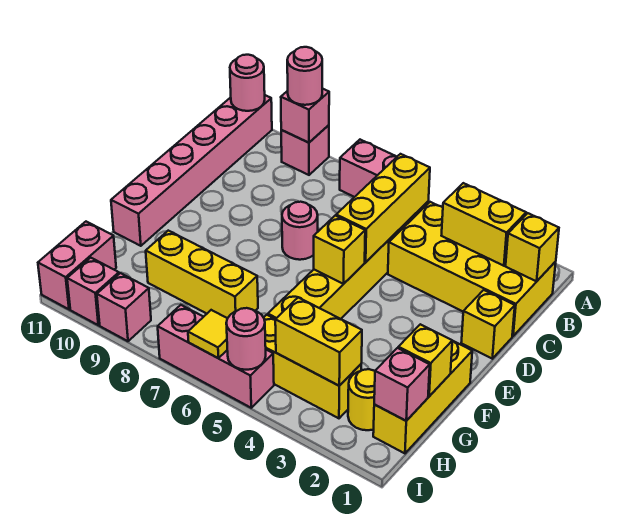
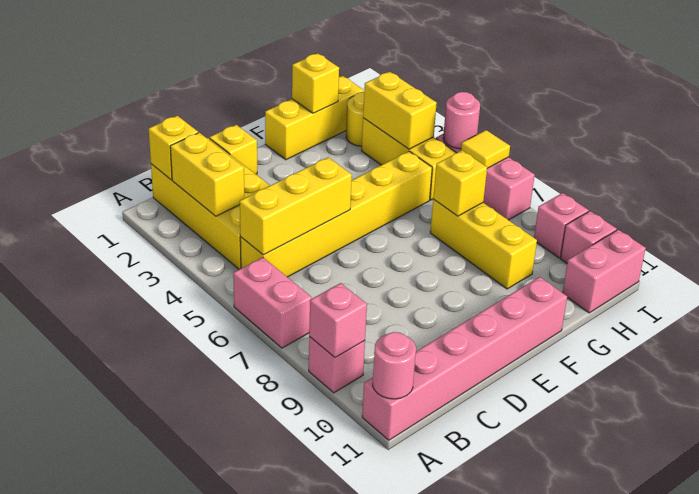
pink round brick A9 level 3 -> none
pink round brick D7 level 1 -> none
yellow brick E5 level 2 -> yellow brick G7 level 2
pink brick H1 level 2 -> none

